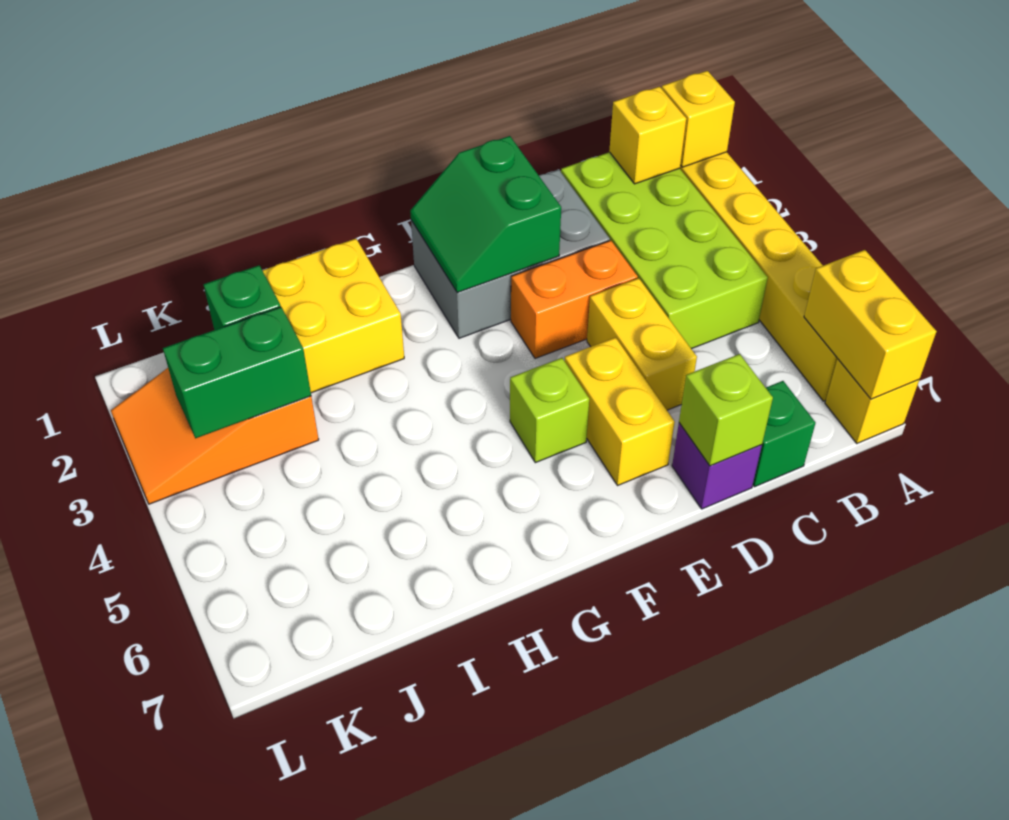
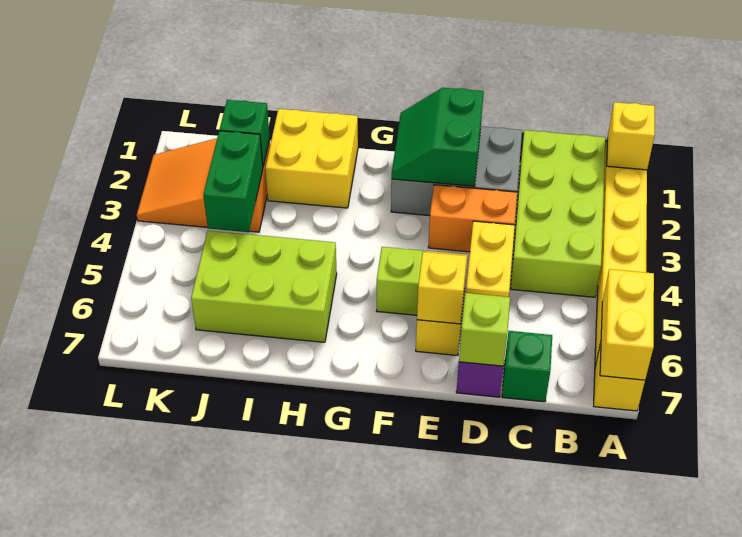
yellow brick B1 level 2 -> yellow brick E6 level 2
none -> lime brick H5:J6 level 1
green brick J3:K3 level 2 -> green brick J3:J4 level 2

